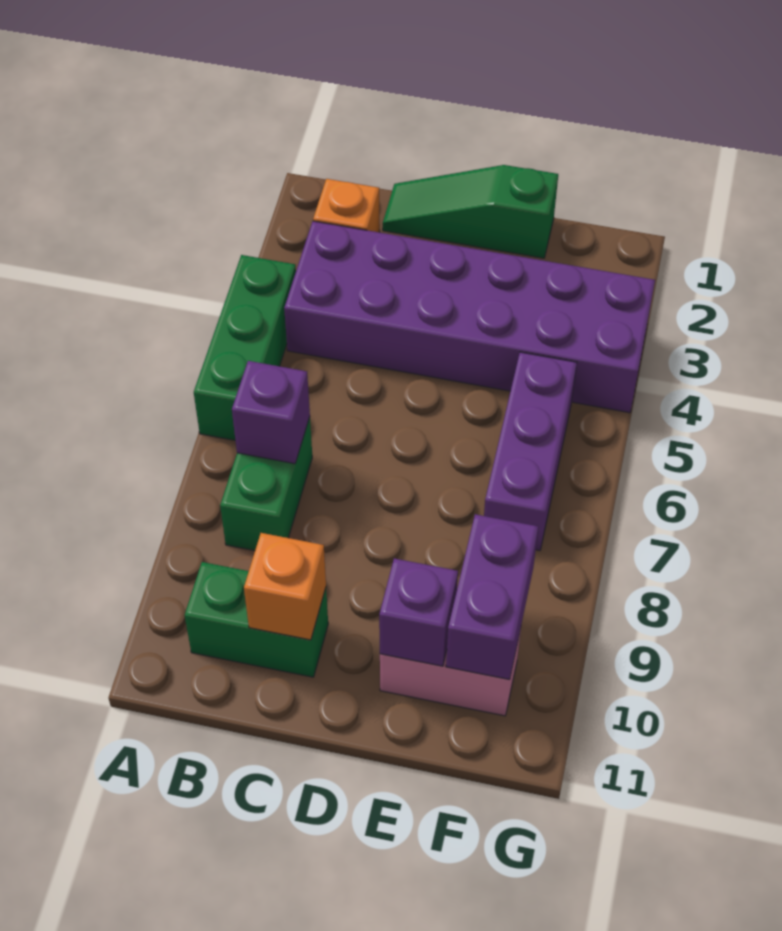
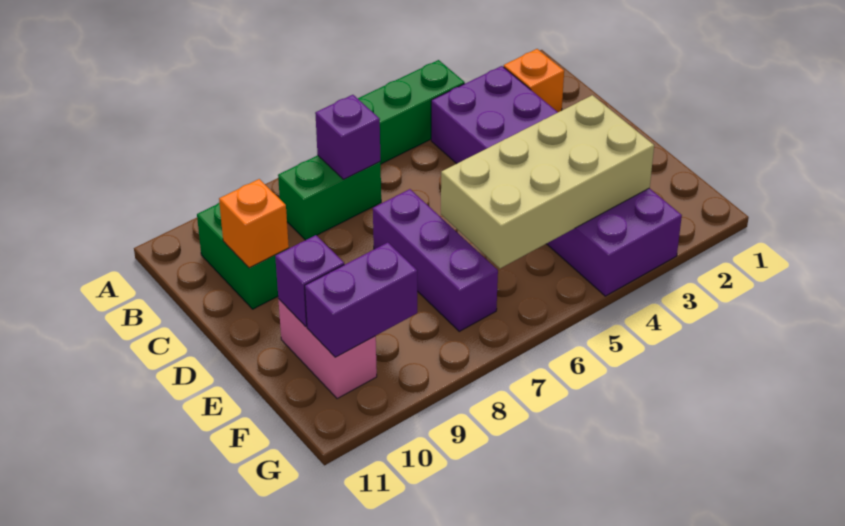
green slope C1:E1 level 1 top E -> none
none -> tan brick E3:F6 level 2
purple brick F5:F7 level 1 -> purple brick D7:F7 level 1

